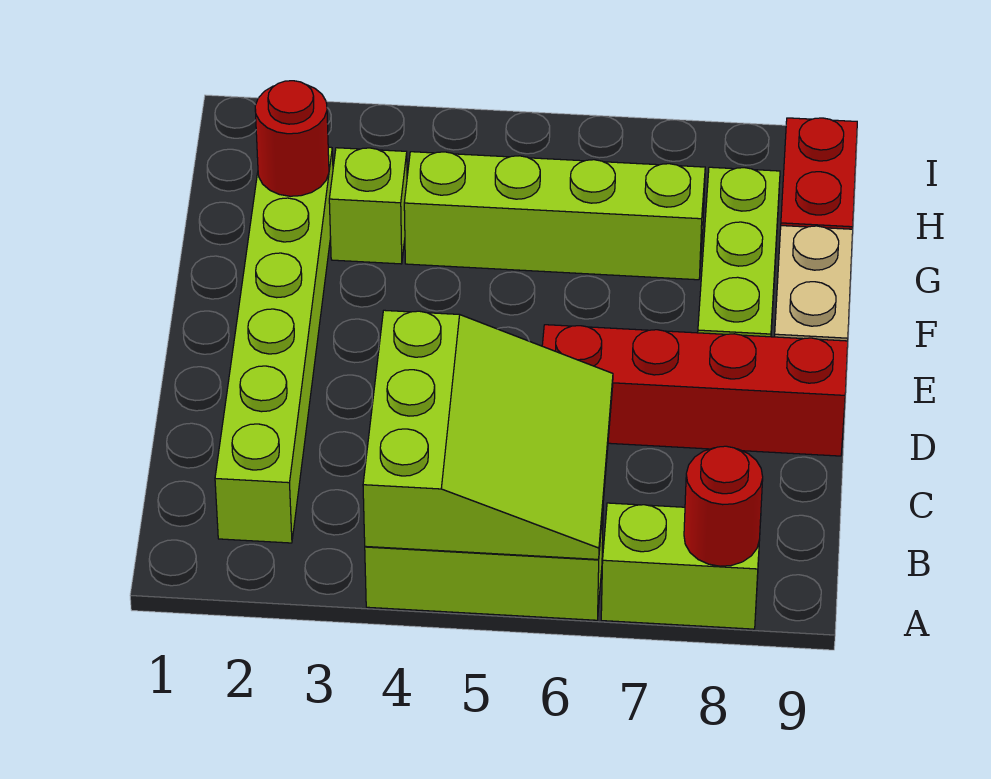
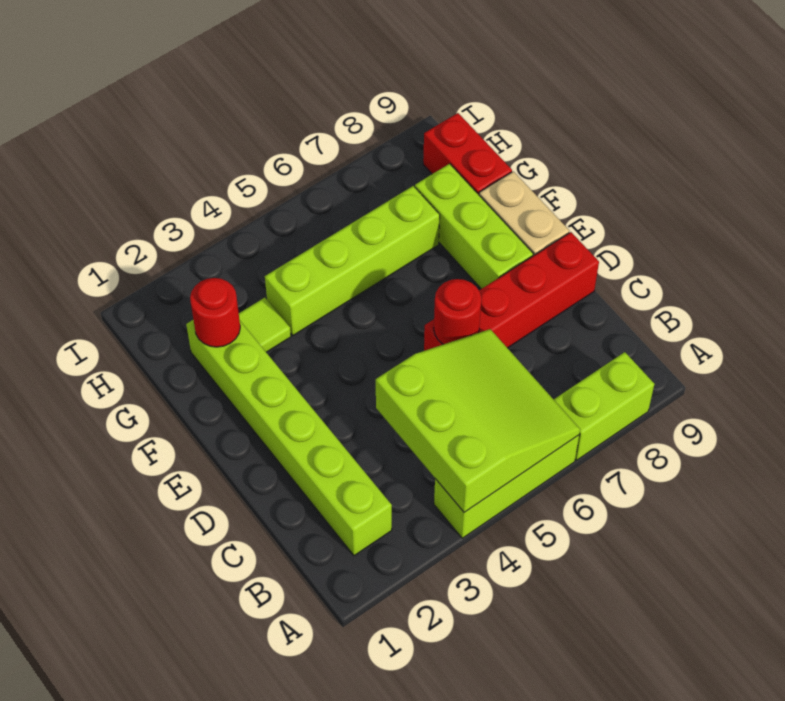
red round brick A8 level 2 -> red round brick D6 level 2
lime brick G3 level 1 -> lime tile G3 level 1

